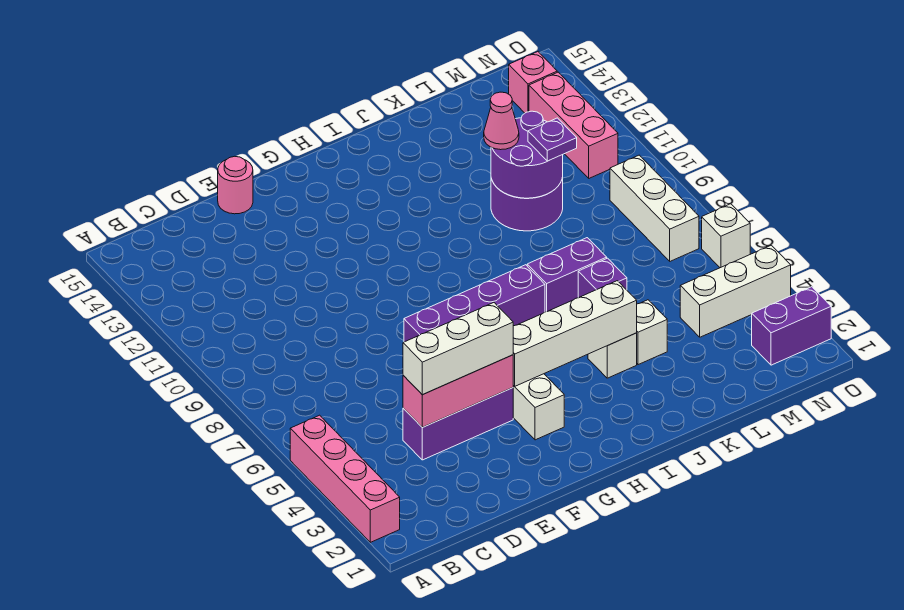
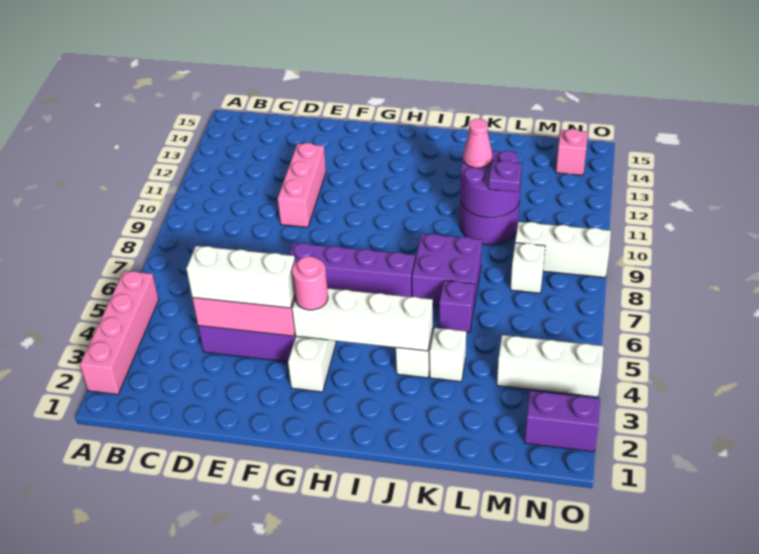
pink round brick E15 level 1 -> pink round brick G4 level 3
purple brick J7:K7 level 1 -> purple brick J7:K8 level 1
white brick N7:N9 level 1 -> white brick M9:O9 level 1
pink brick N11:N13 level 1 -> pink brick E10:E12 level 1
white brick O6 level 1 -> white brick M8 level 1

